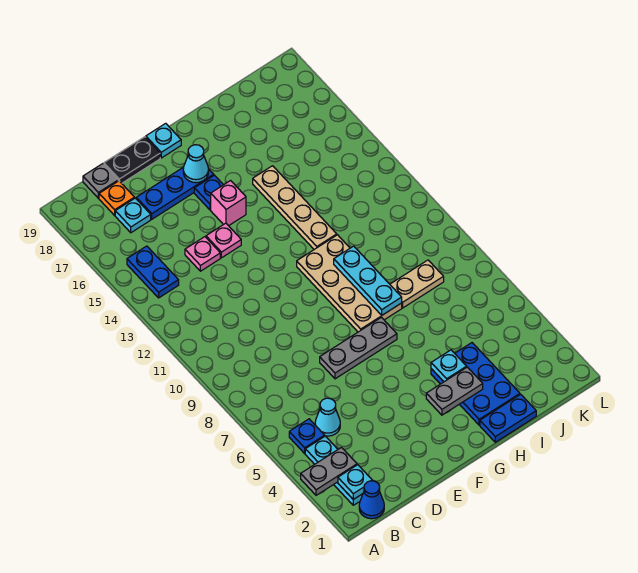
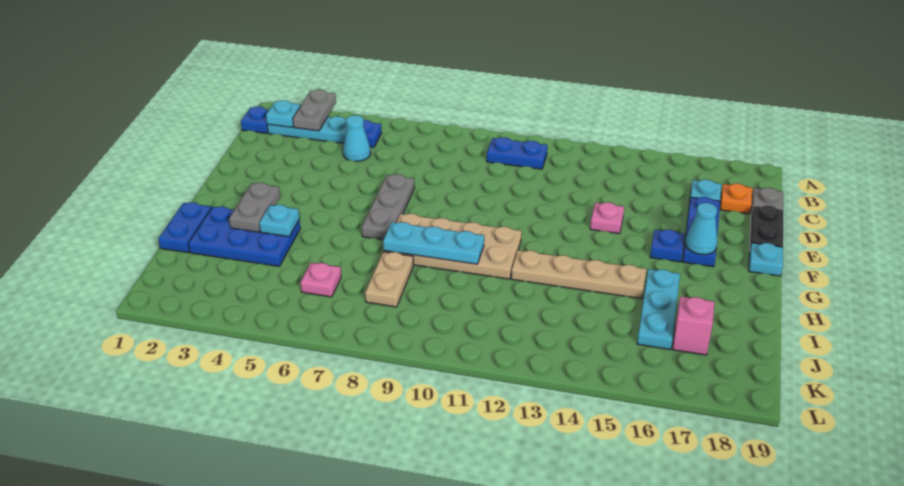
blue cone B1 level 1 -> blue plate B1 level 1
blue plate B14:B15 level 1 -> blue plate B10:B11 level 1
pink plate D14 level 1 -> pink plate J6 level 1
pink brick F15 level 1 -> pink brick J17 level 1
none -> cyan plate H16:J16 level 1

